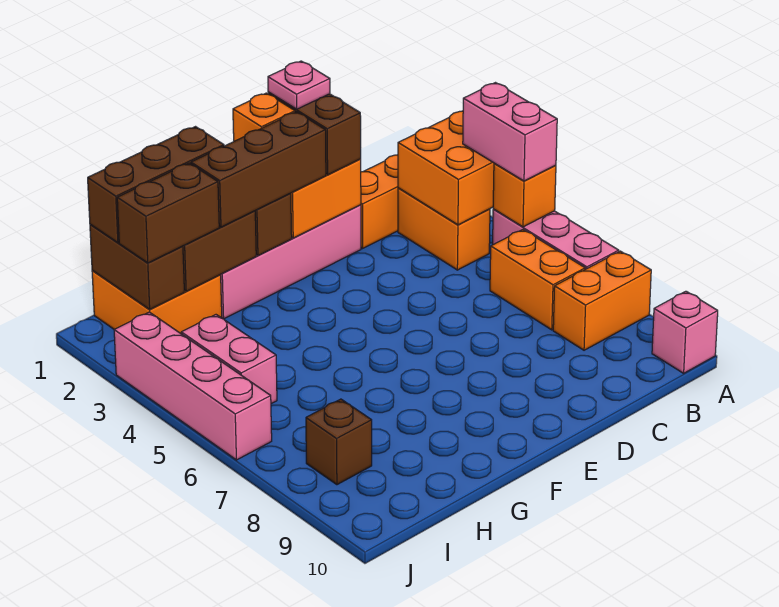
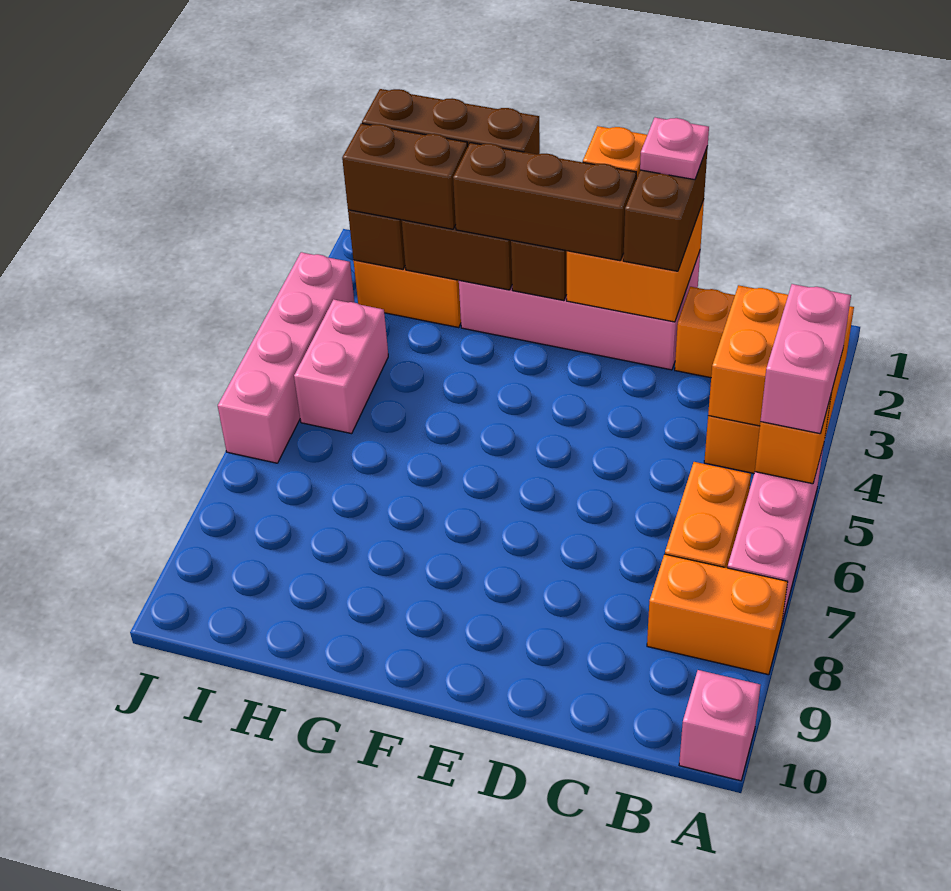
brown brick I8 level 1 -> none

